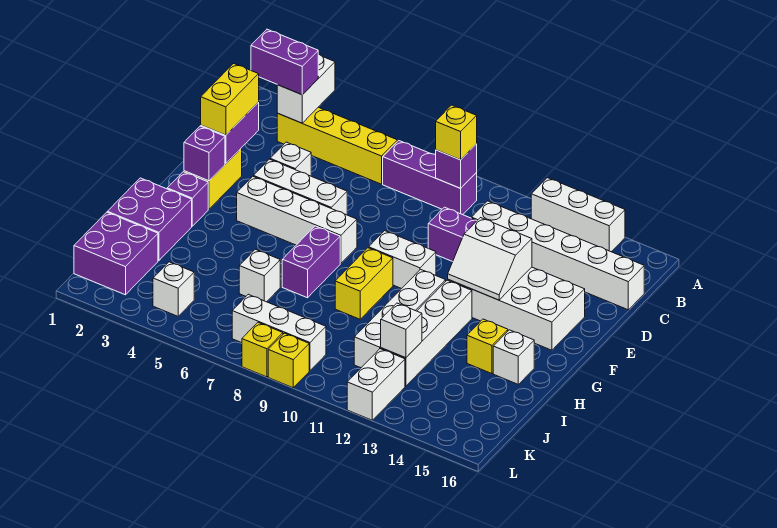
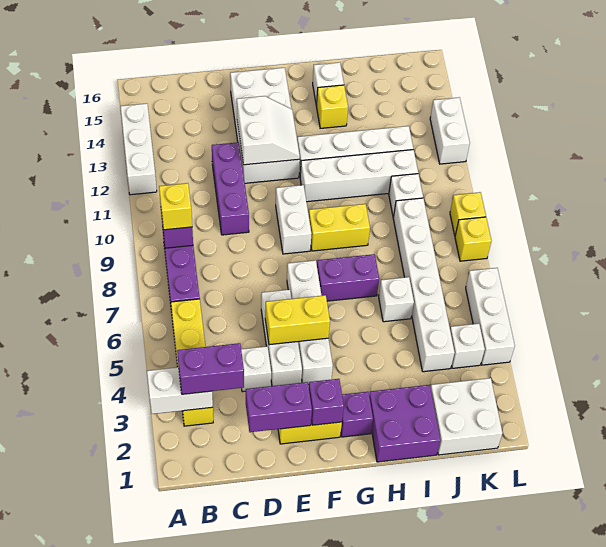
purple brick B2:B3 level 3 -> purple brick B3:C3 level 3
white brick C11:C16 level 1 -> white brick J4:J9 level 1
yellow brick D2:E2 level 3 -> yellow brick E5:F5 level 2
purple brick J1:K2 level 1 -> white brick J1:K2 level 1
white brick J12 level 2 -> white brick J10 level 1
white brick K7:K9 level 1 -> white brick L4:L6 level 1
white brick K12:L12 level 1 -> white brick L12:L13 level 1

